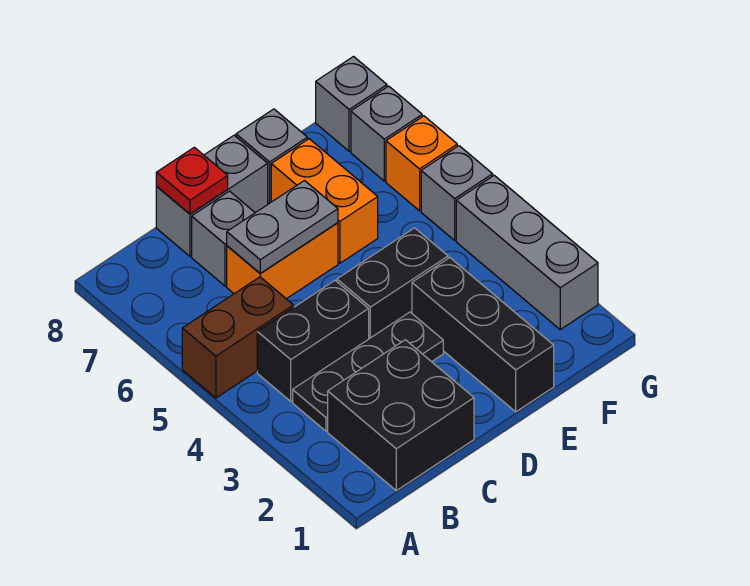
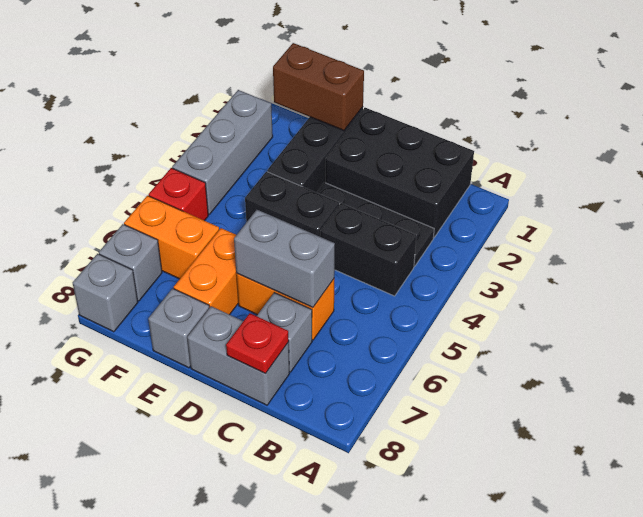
brown brick A5:B5 level 1 -> brown brick E1:F1 level 2
black brick B1:C2 level 1 -> black brick B1:D2 level 1
grey plate C6:D6 level 2 -> grey brick C6:D6 level 2
grey brick G5 level 1 -> red brick G5 level 1
orange brick G6 level 1 -> orange brick F6:G6 level 1

